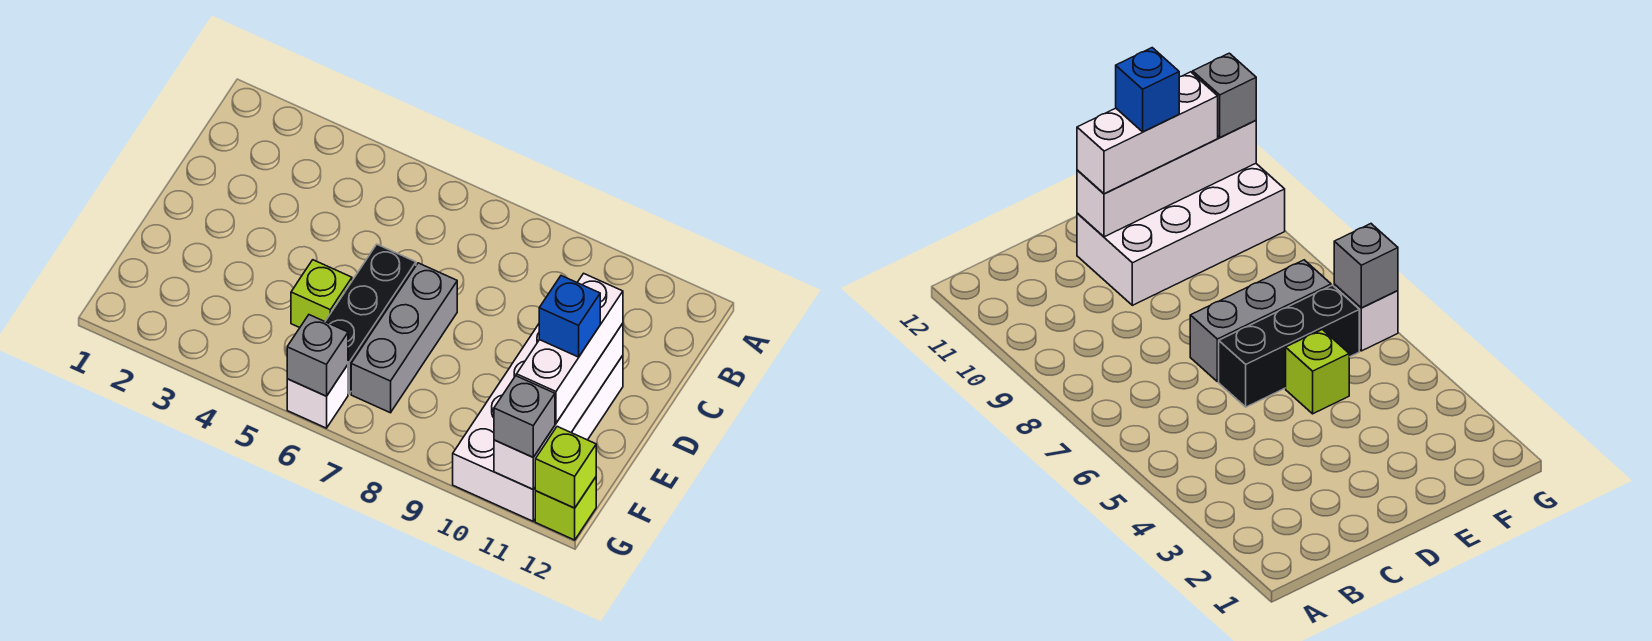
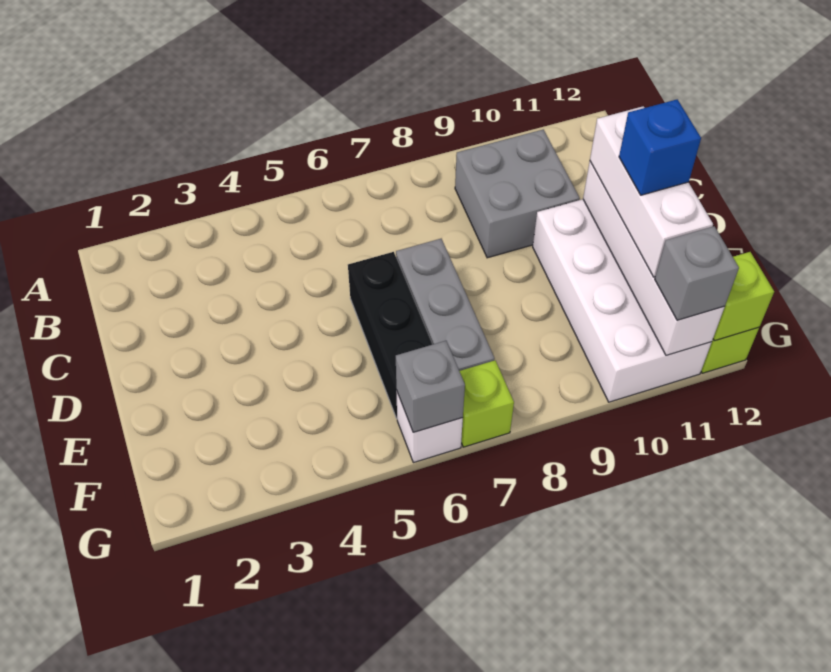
none -> grey brick B9:C10 level 1
lime brick E5 level 1 -> lime brick G7 level 1

